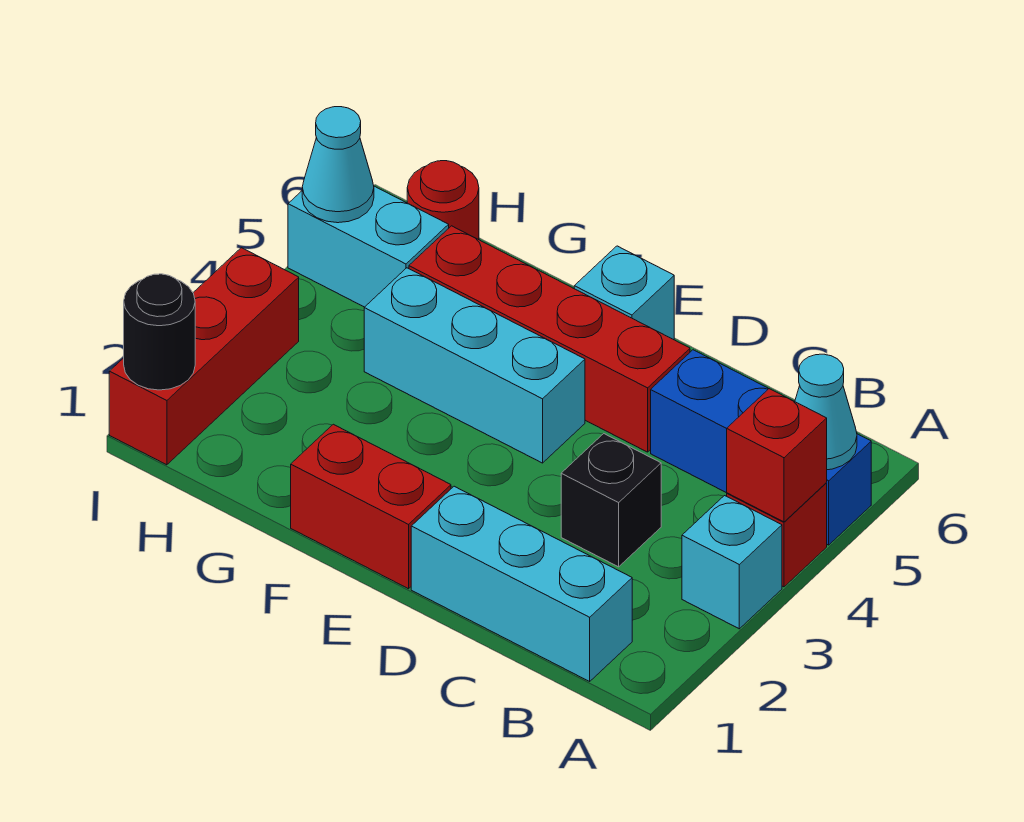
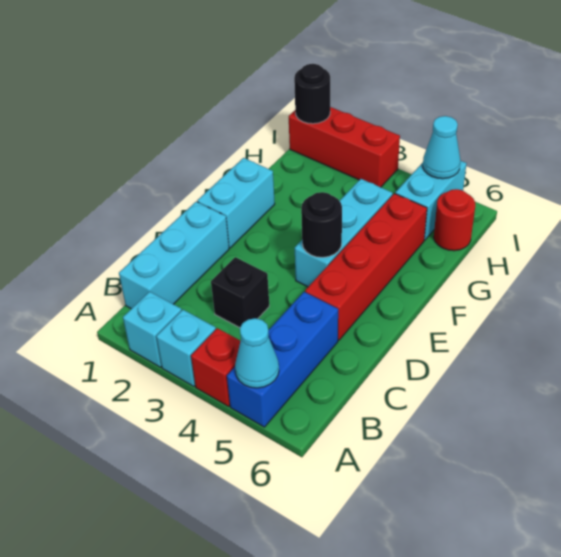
red brick A4 level 2 -> none
red brick E1:F1 level 1 -> cyan brick E1:F1 level 1
none -> black round brick E4 level 2
cyan brick E6 level 1 -> cyan brick A2 level 1

